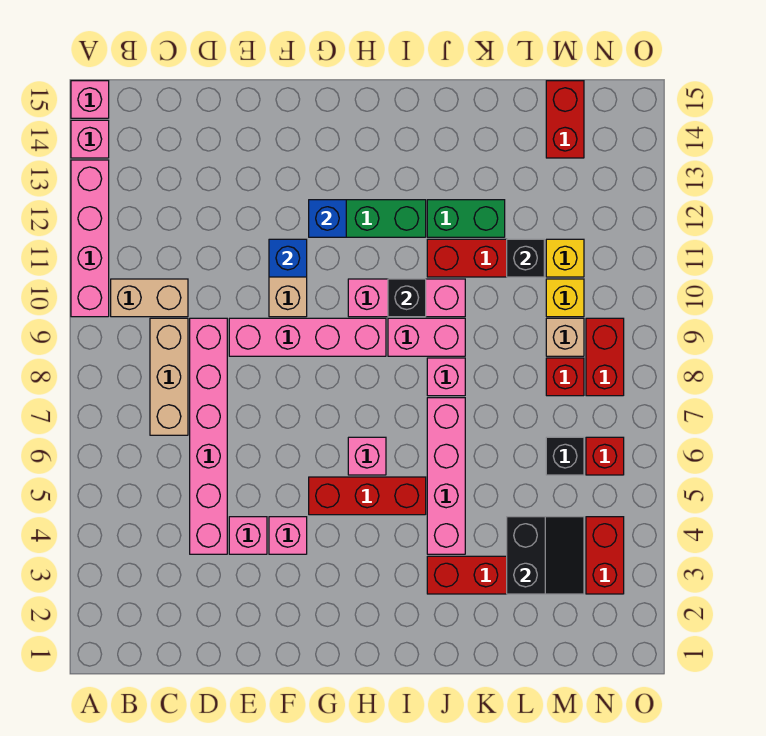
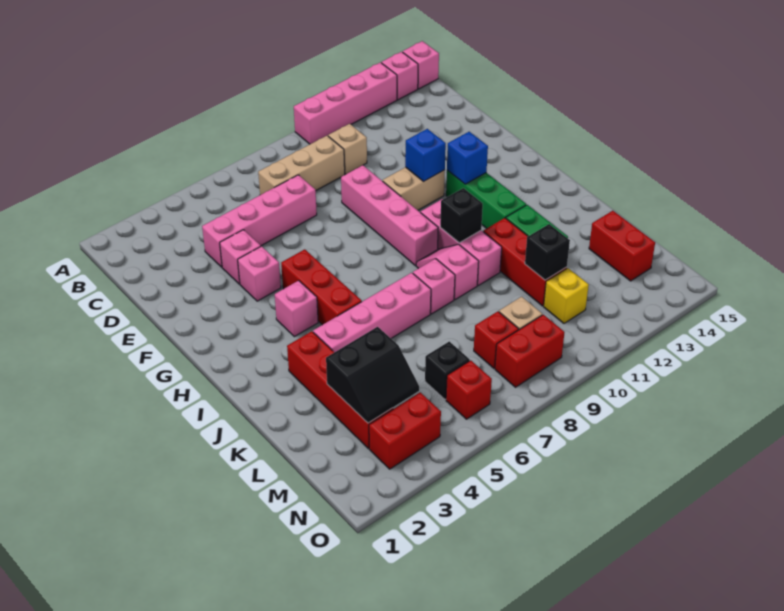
tan brick B10:C10 level 1 -> tan brick C10 level 1
pink brick D4:D9 level 1 -> pink brick D4:D7 level 1
pink brick H6 level 1 -> pink brick H4 level 1
pink brick I9:J9 level 1 -> pink slope I9:J9 level 1 top J
yellow brick M10 level 1 -> none
red brick M14:M15 level 1 -> red brick L14:M14 level 1

